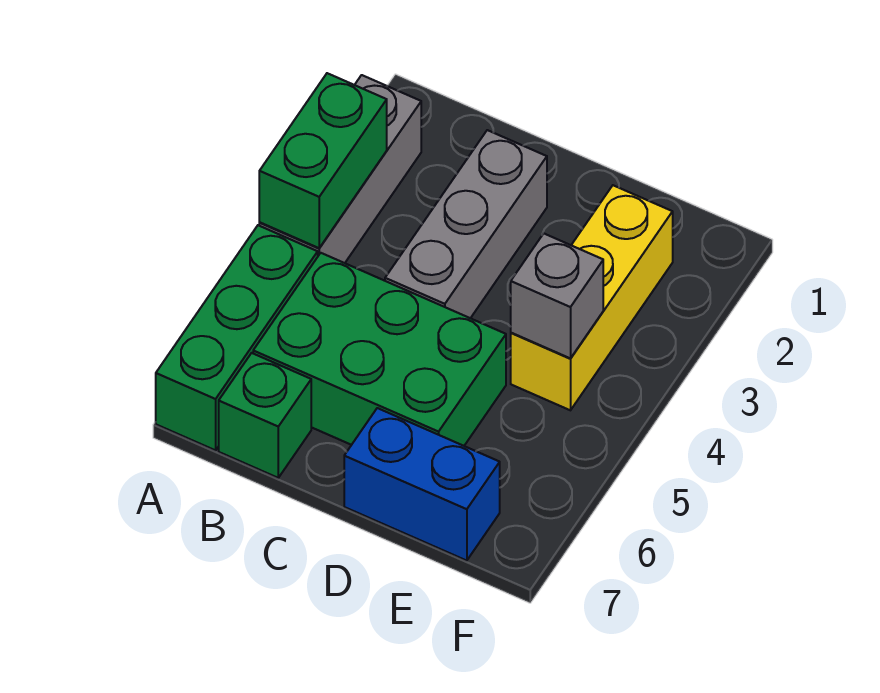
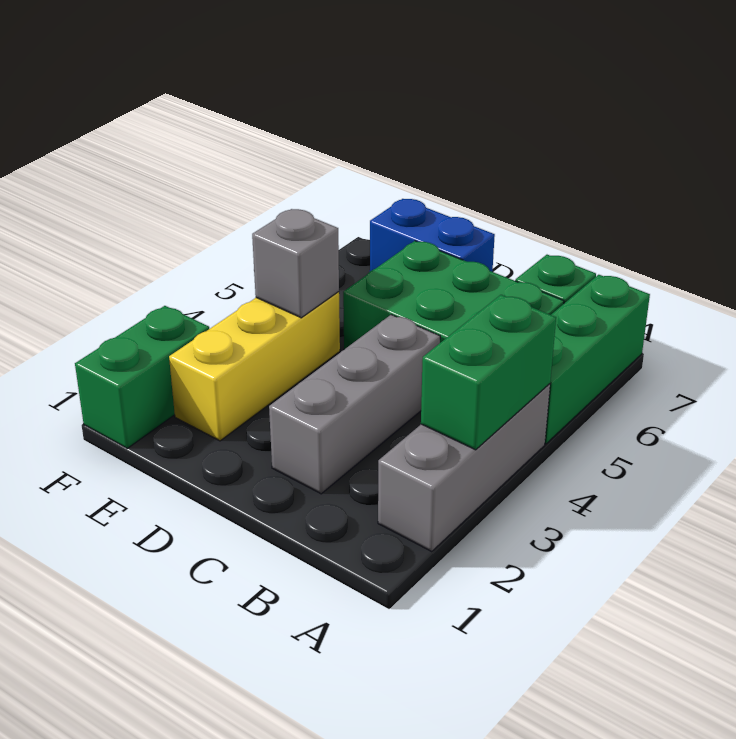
none -> green brick F1:F2 level 1

